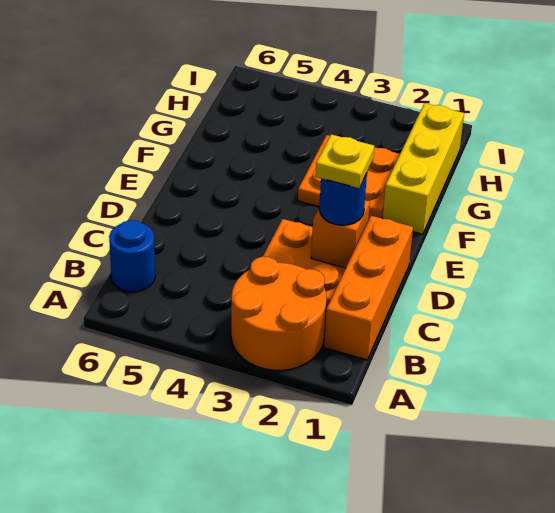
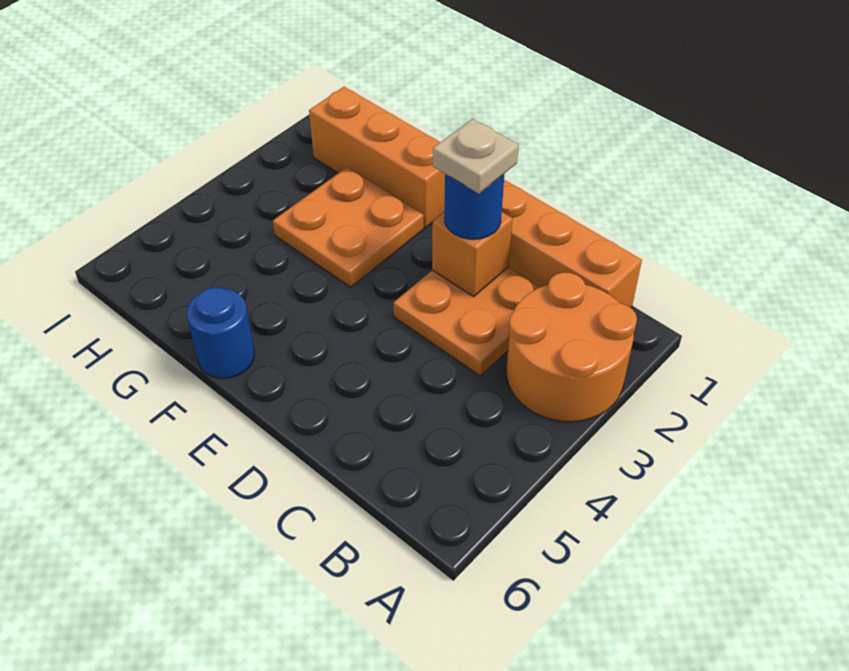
blue round brick B6 level 1 -> blue round brick F6 level 1
yellow plate D2 level 4 -> tan plate D2 level 4
yellow brick F1:H1 level 1 -> orange brick F1:H1 level 1

